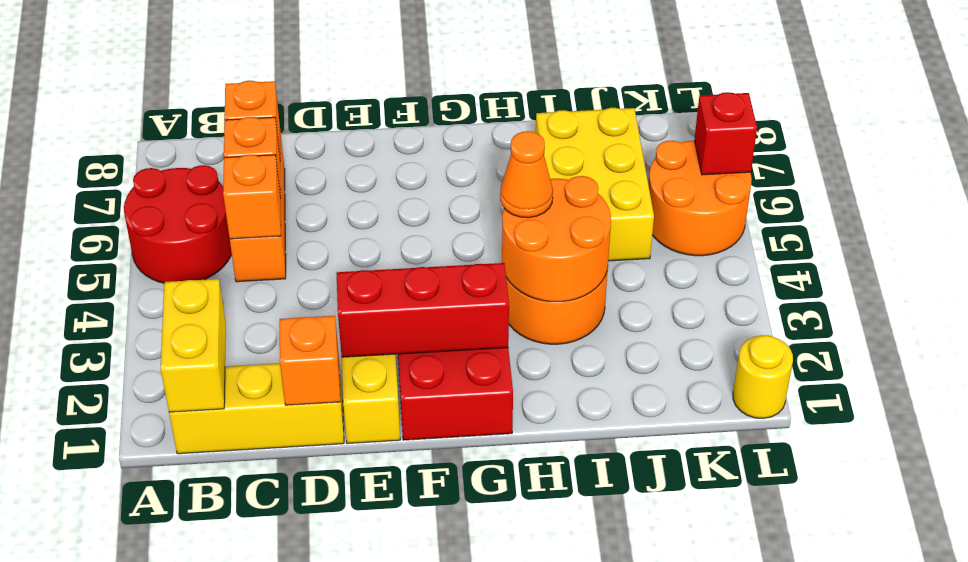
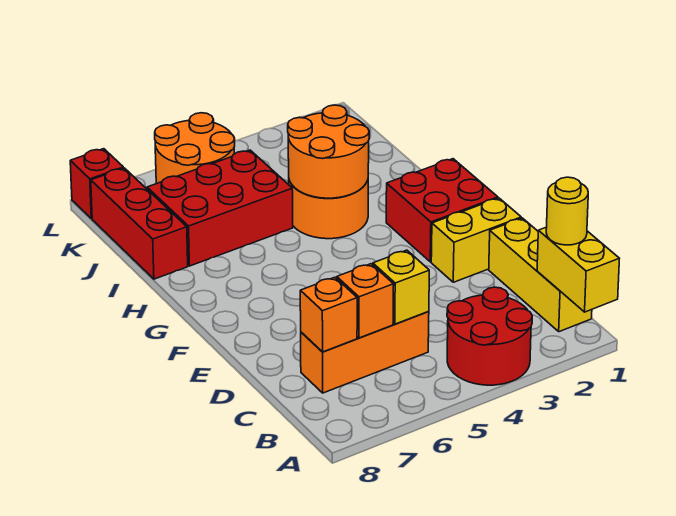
red round brick A5:B6 level 1 -> red round brick A3:B4 level 1
yellow brick B1:B2 level 2 -> yellow brick A1:B1 level 2
orange brick C5 level 2 -> yellow brick C5 level 2
orange brick D1 level 2 -> none
red brick E2:G2 level 2 -> red brick I8:K8 level 1
orange cone H4 level 3 -> none
yellow brick I5:J7 level 1 -> red brick I5:J7 level 1
yellow round brick L1 level 1 -> yellow round brick B1 level 3
red brick L6 level 2 -> red brick L8 level 1

